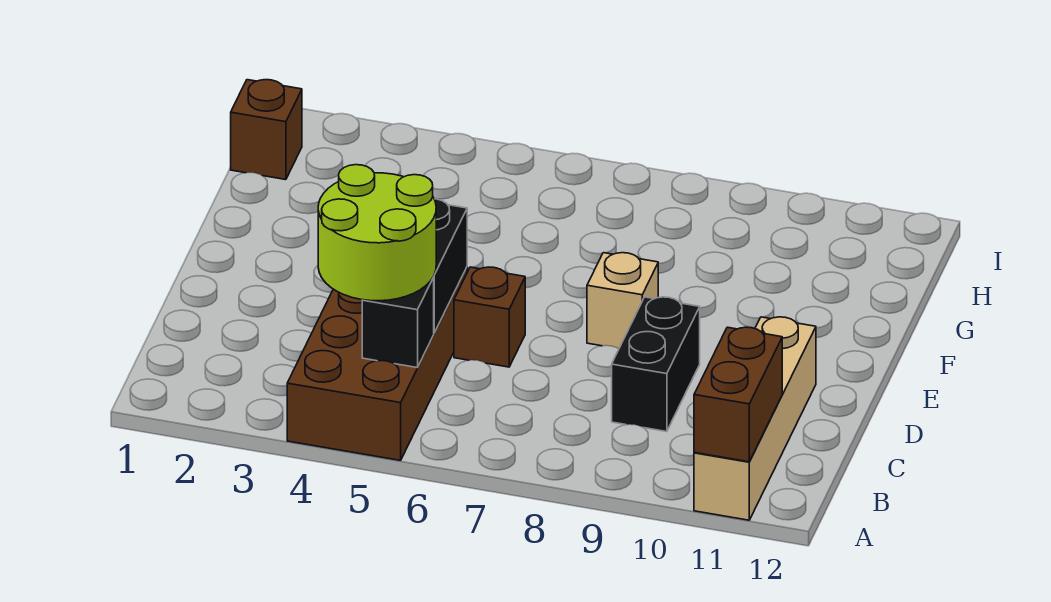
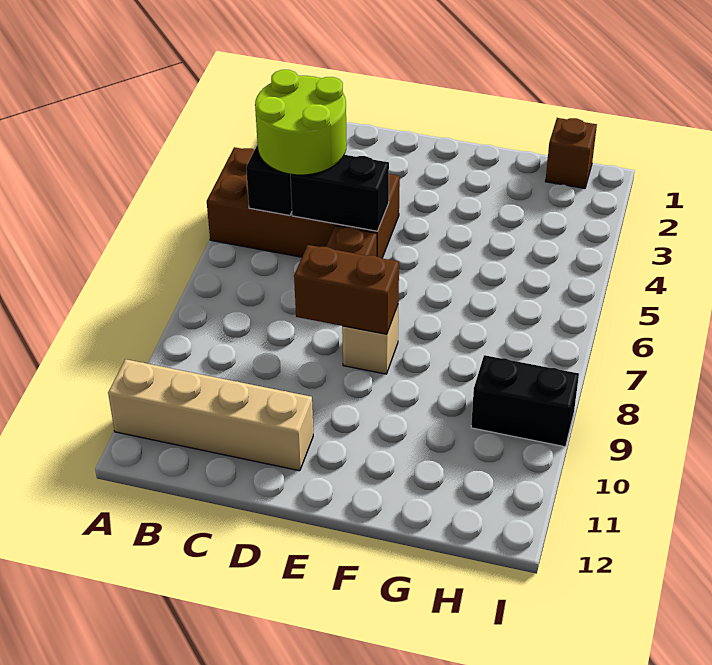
brown brick A11:B11 level 2 -> brown brick D8:E8 level 2
black brick C9:D9 level 1 -> black brick H9:I9 level 1

